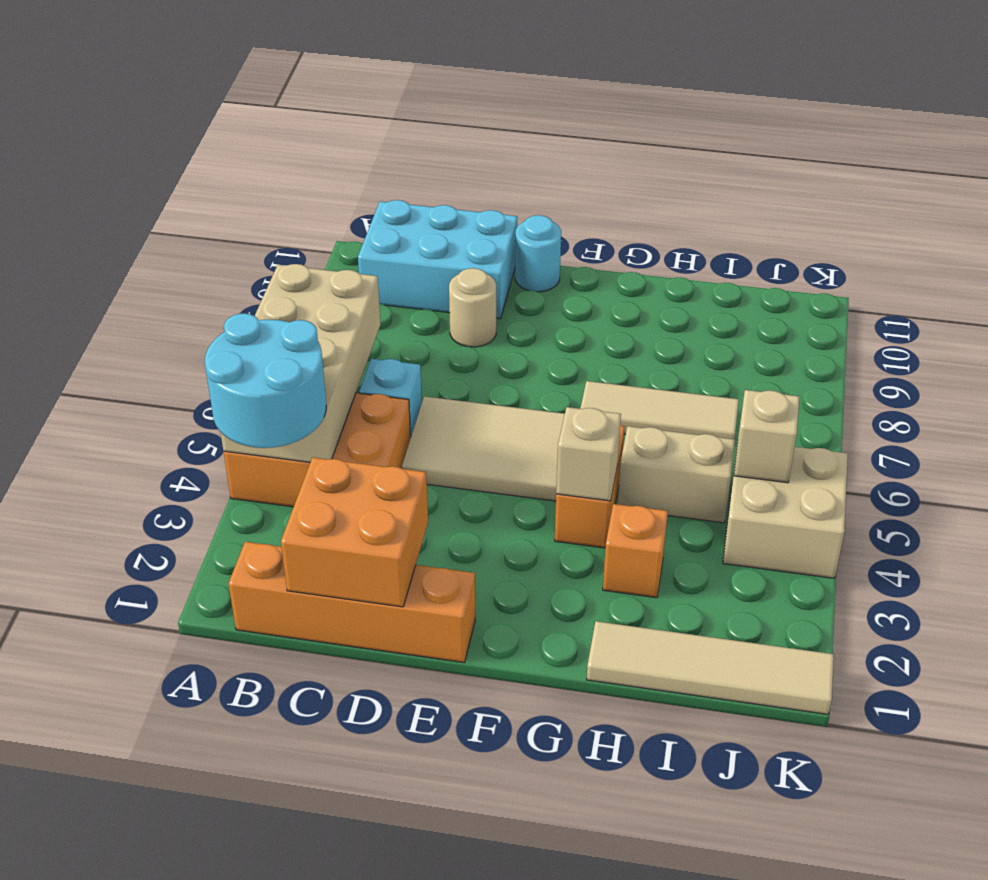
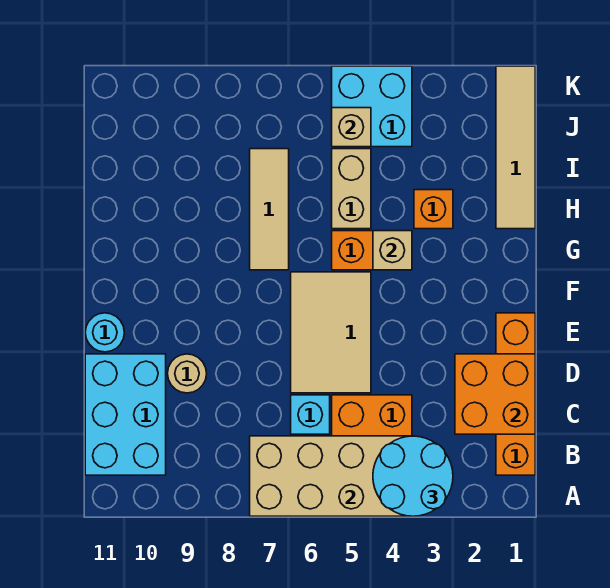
tan brick J4:K5 level 1 -> cyan brick J4:K5 level 1

